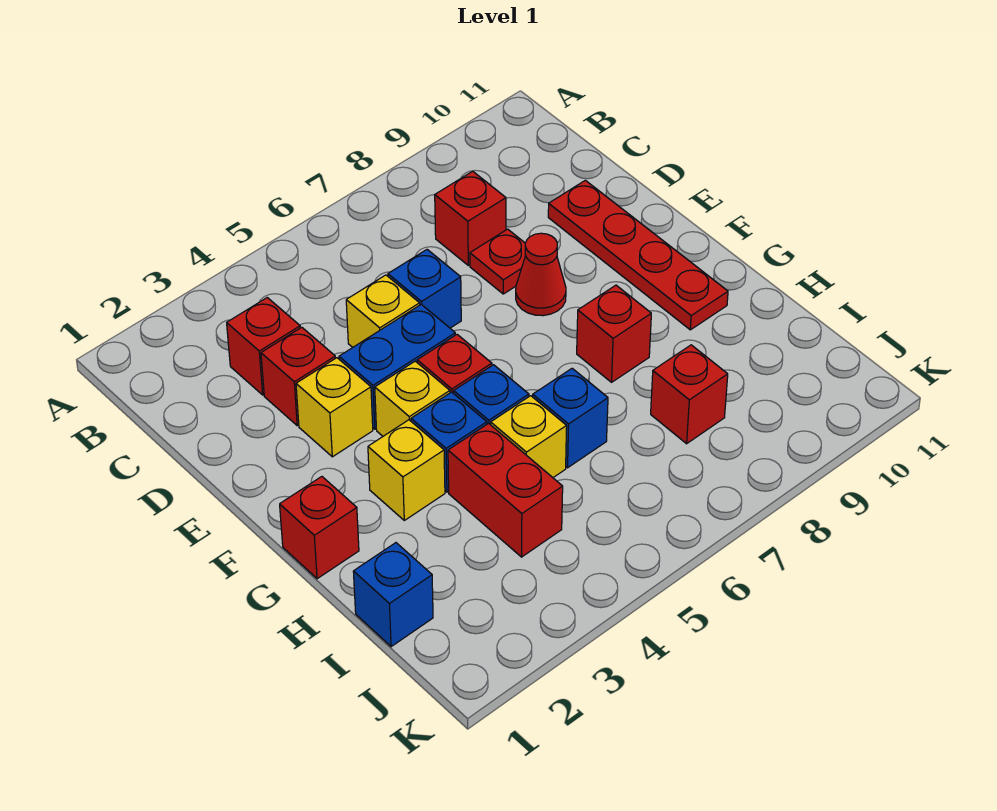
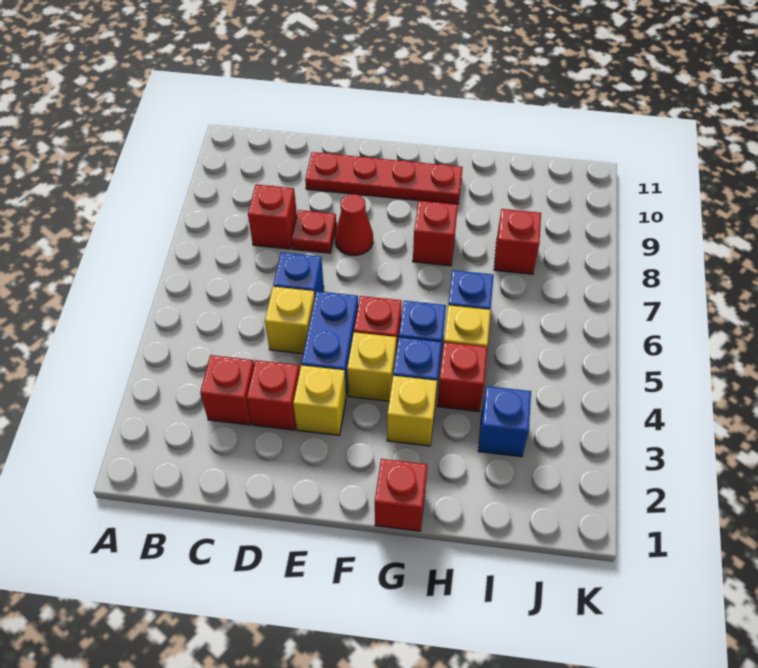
red brick H4:I4 level 1 -> red brick H4 level 1
blue brick I1 level 1 -> blue brick I3 level 1

